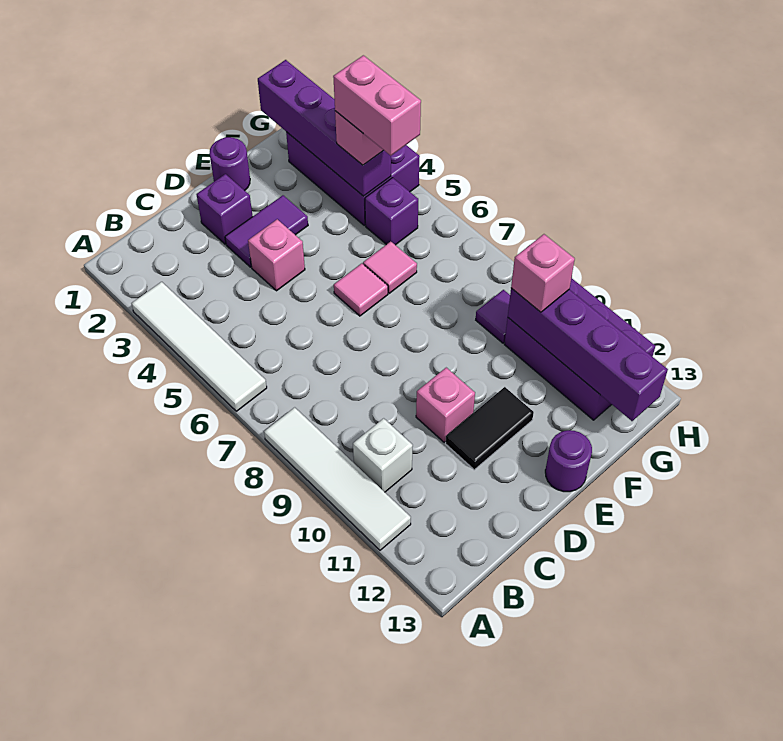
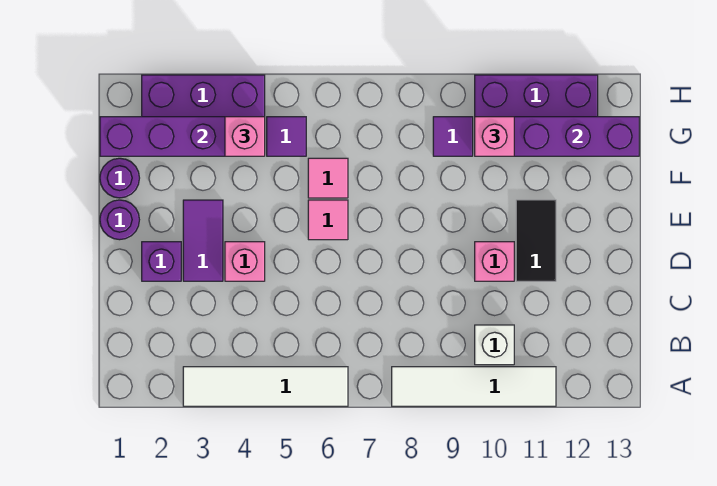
purple round brick E13 level 1 -> purple round brick F1 level 1
pink brick G4:G5 level 4 -> none
purple brick G5 level 1 -> purple tile G5 level 1

